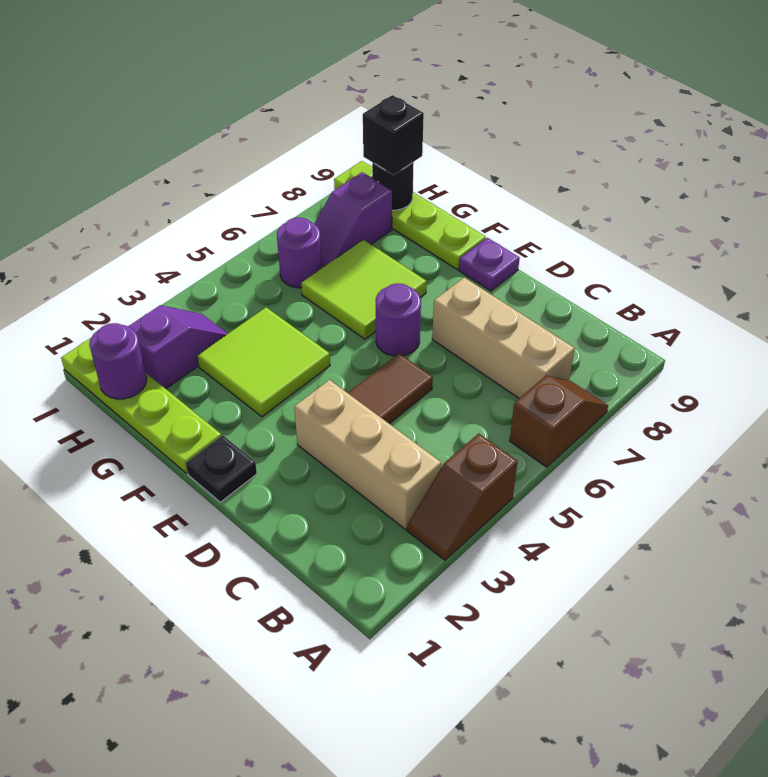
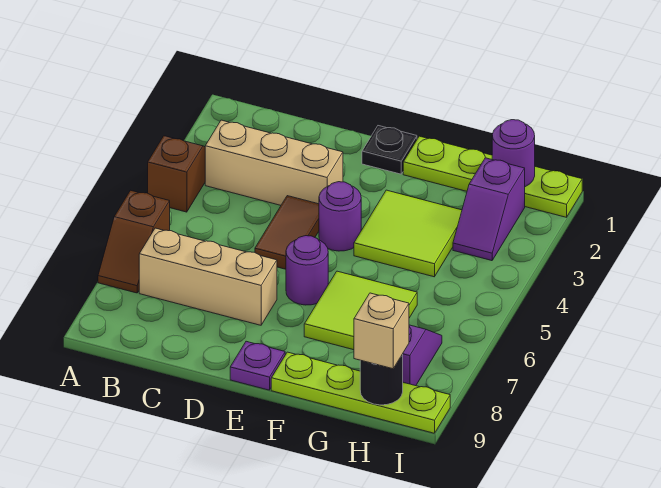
purple round brick H6 level 1 -> purple round brick E4 level 1
black brick H9 level 3 -> tan brick H9 level 3

